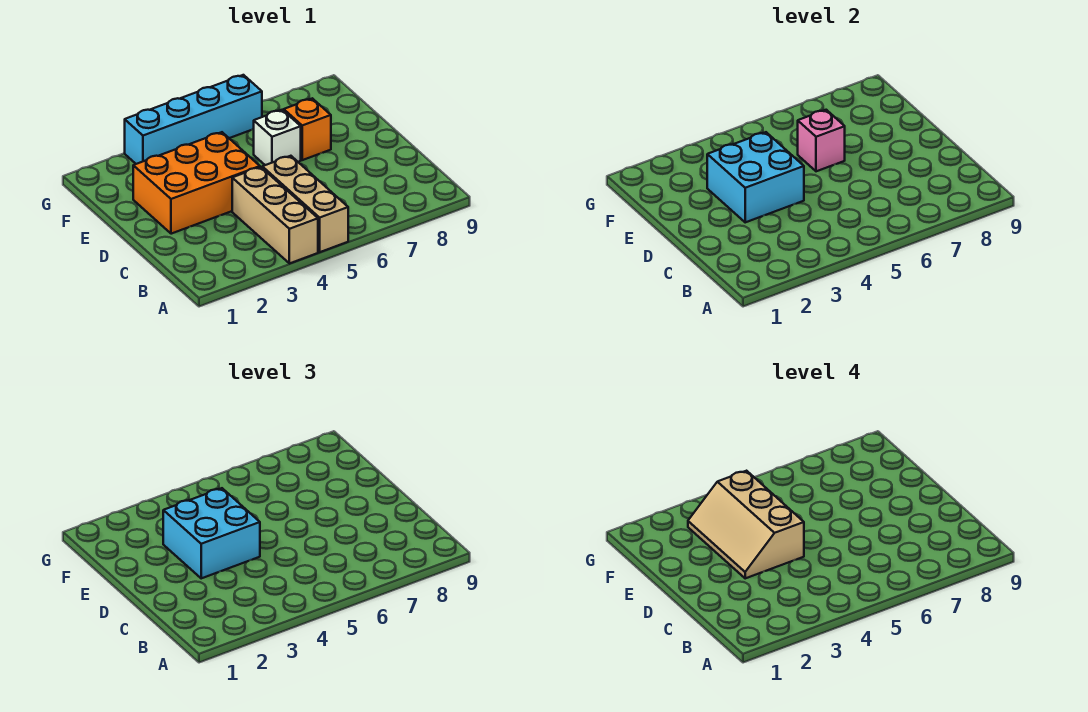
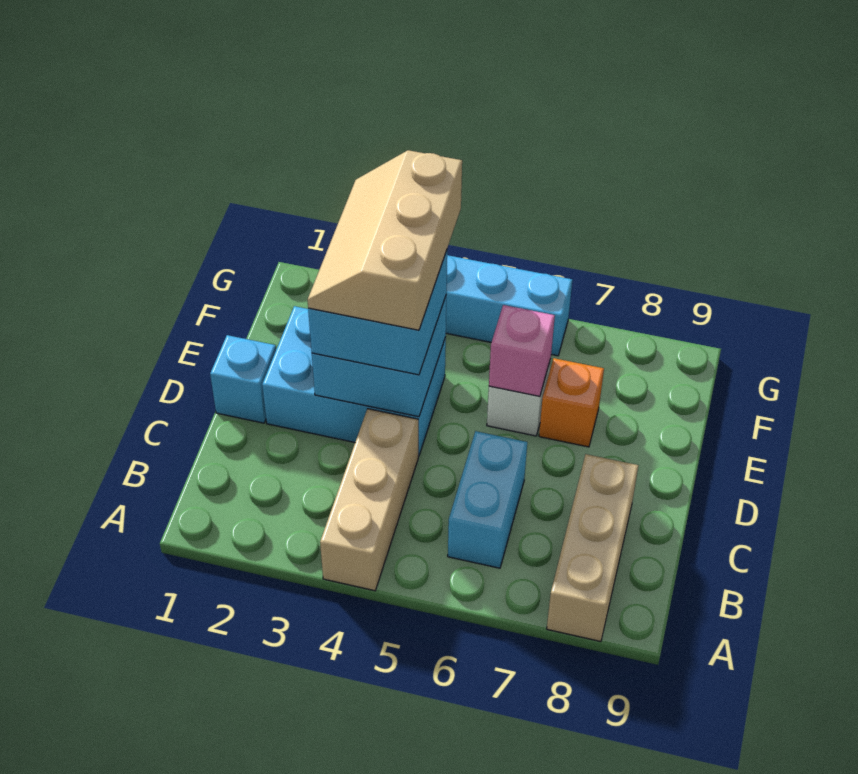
tan brick A5:C5 level 1 -> tan brick A8:C8 level 1
none -> cyan brick B6:C6 level 1
none -> cyan brick D1 level 1
orange brick D2:E4 level 1 -> cyan brick D2:E4 level 1

